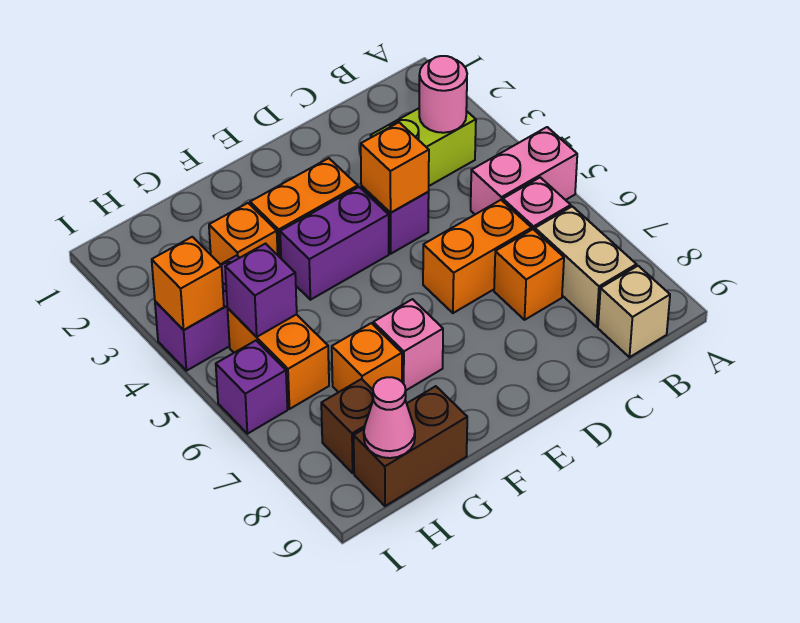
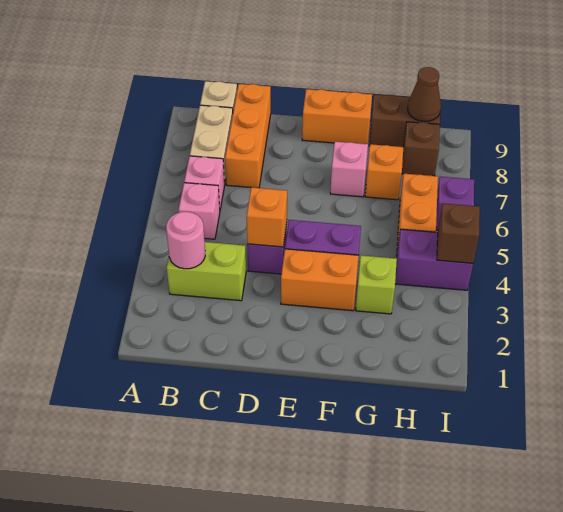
pink brick A5:B5 level 1 -> pink brick B5 level 1
orange brick C6:D6 level 1 -> orange brick E9:F9 level 1
orange brick C7 level 1 -> orange brick C7:C9 level 1
orange brick G3 level 1 -> lime brick G3 level 1
purple brick H5 level 2 -> none
pink cone H9 level 2 -> brown cone H9 level 2
orange brick I4 level 2 -> brown brick I4 level 2

